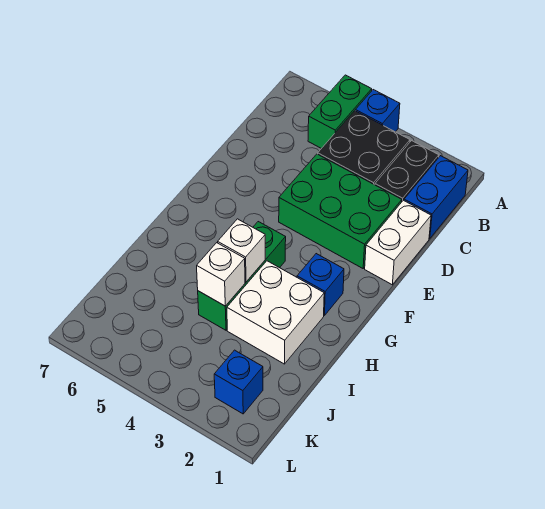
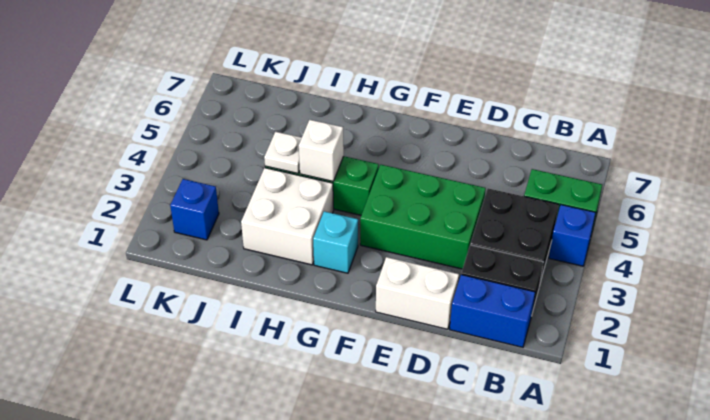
green brick D2:E4 level 1 -> green brick D3:F4 level 1
blue brick G2 level 1 -> cyan brick G2 level 1
white brick I4 level 2 -> white plate I4 level 2

